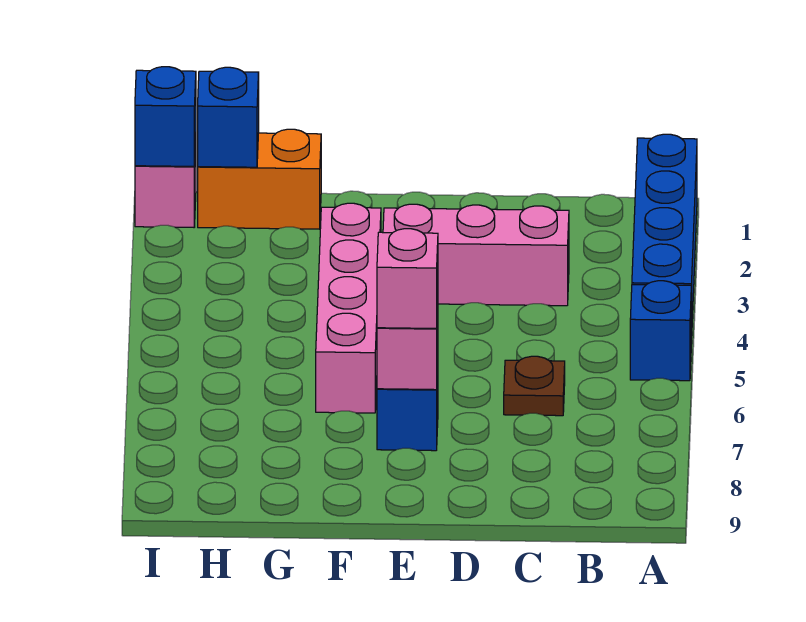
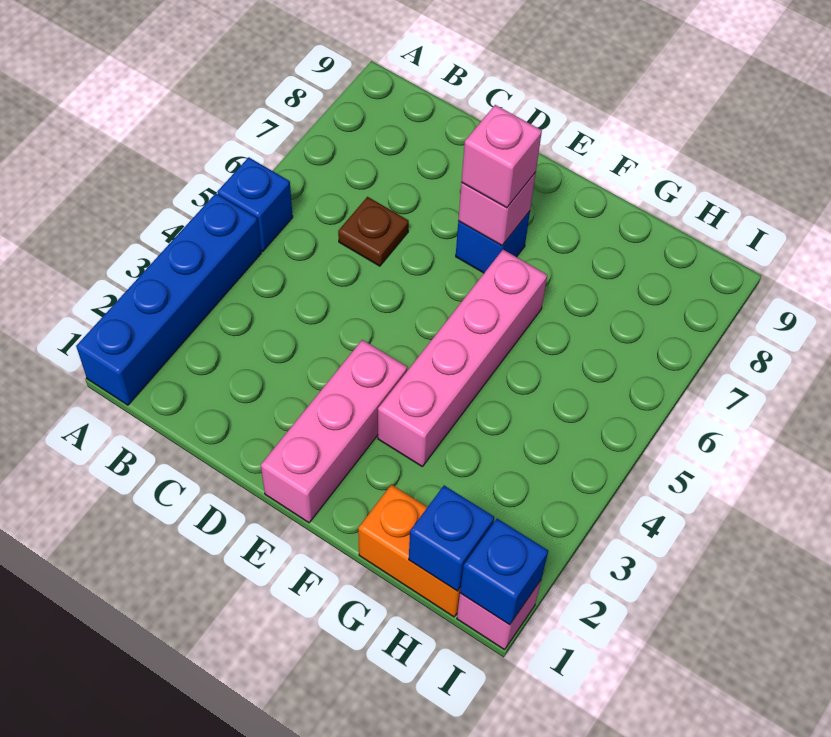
pink brick C3:E3 level 1 -> pink brick E1:E3 level 1

